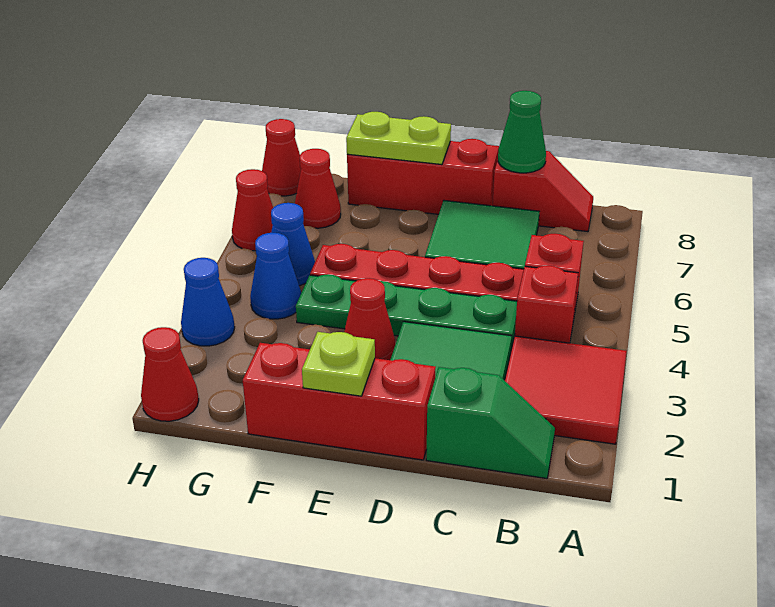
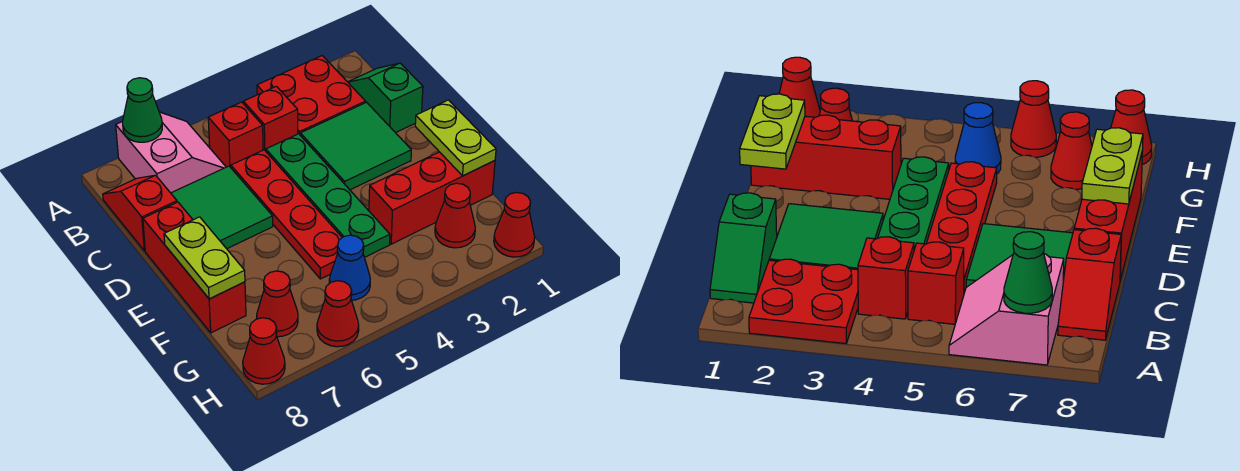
red tile A2:B3 level 1 -> red plate A2:B3 level 1
none -> pink slope A6:B7 level 1 top 7
green cone C8 level 2 -> green cone A7 level 2
red brick D1:F1 level 1 -> red brick F1:F3 level 1
lime plate E1 level 2 -> lime plate E1:F1 level 2
red cone E3 level 1 -> red cone G2 level 1
blue cone G4 level 1 -> none
blue cone H3 level 1 -> none

